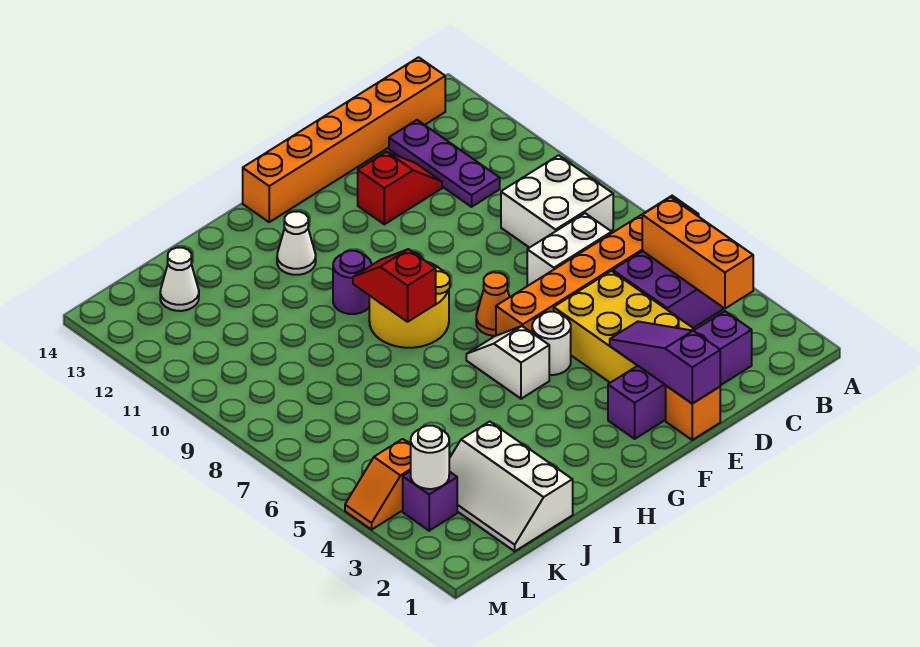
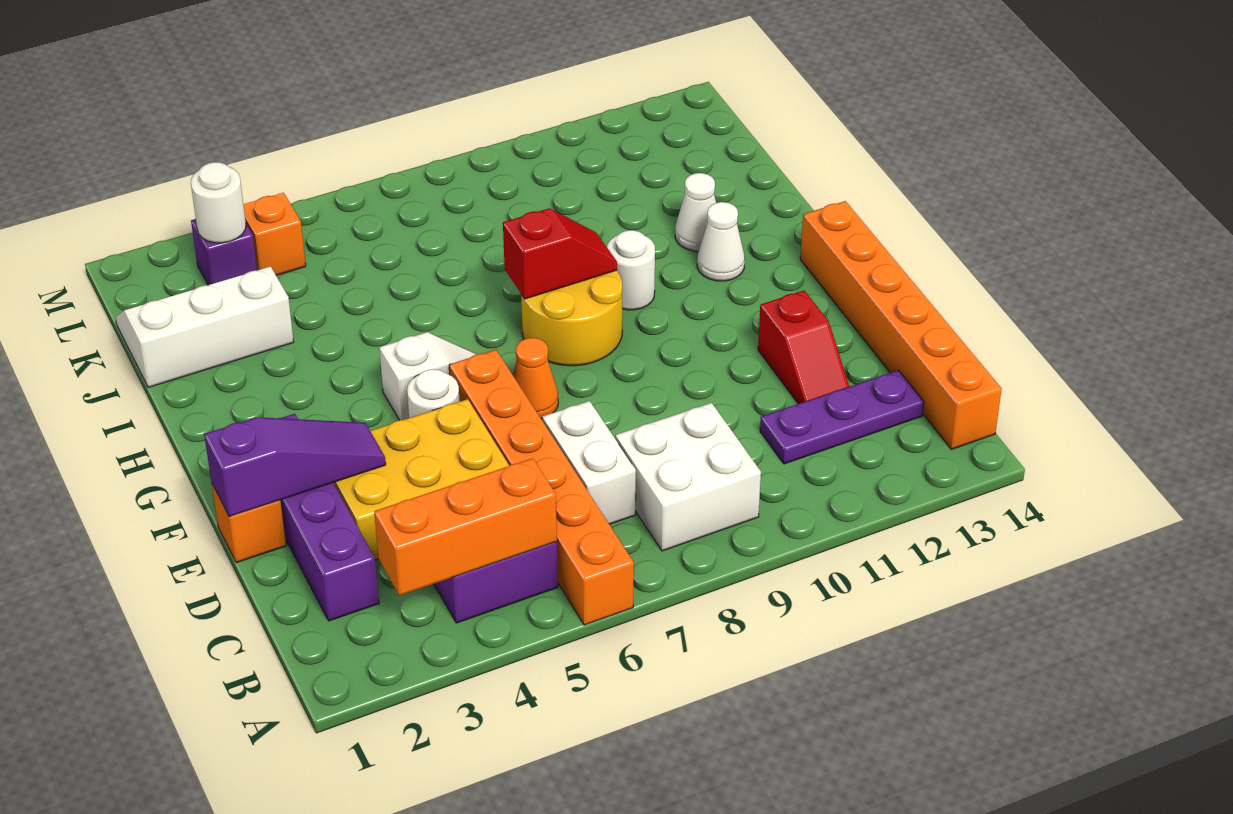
purple round brick H10 level 1 -> white round brick H10 level 1
white cone K13 level 1 -> white cone I12 level 1

